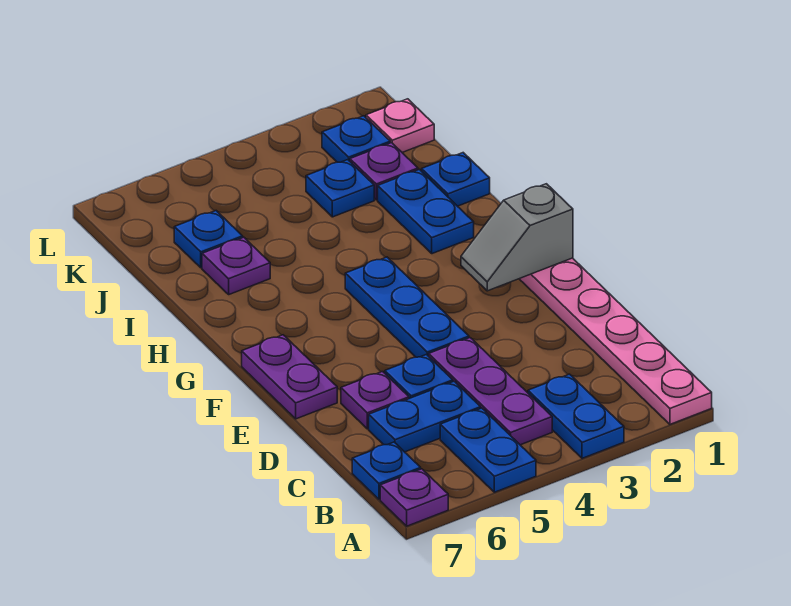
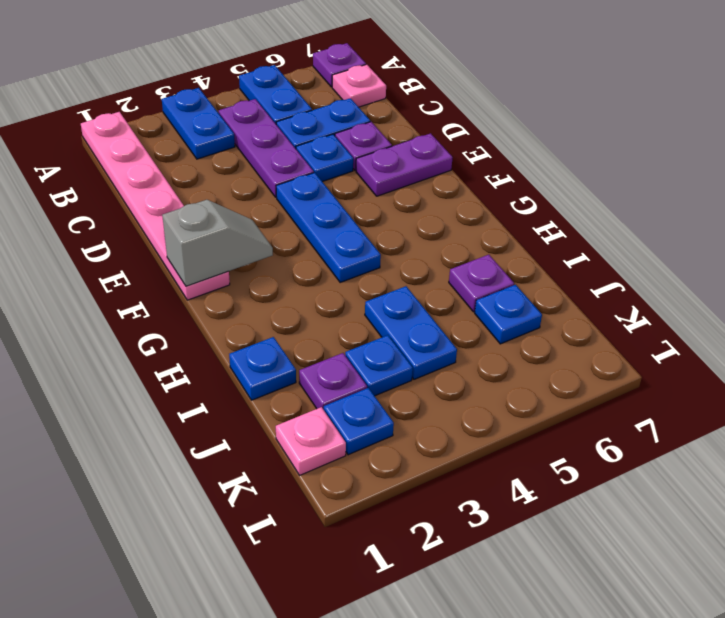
blue plate B7 level 1 -> pink plate B7 level 1
purple plate E7:F7 level 1 -> purple plate E6:E7 level 1
blue plate H2:I2 level 1 -> blue plate I4:J4 level 1

